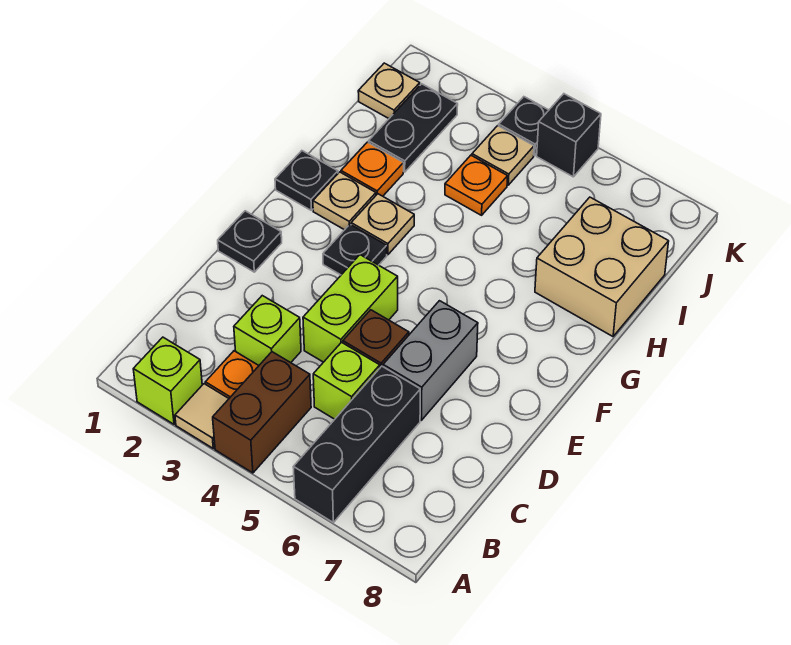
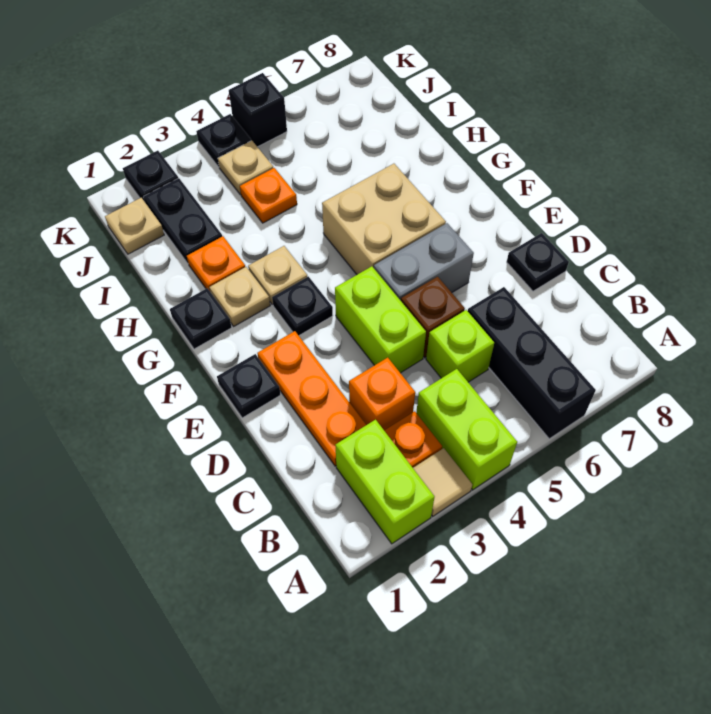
lime brick A2 level 1 -> lime brick A2:B2 level 1
brown brick A4:B4 level 1 -> lime brick A4:B4 level 1
none -> orange plate C2:E2 level 1
lime brick C3 level 1 -> orange brick C3 level 1
grey brick D6:E6 level 1 -> grey brick E5:E6 level 1
none -> black plate D8 level 1
tan brick H7:I8 level 1 -> tan brick F5:G6 level 1
none -> black plate K2 level 1

